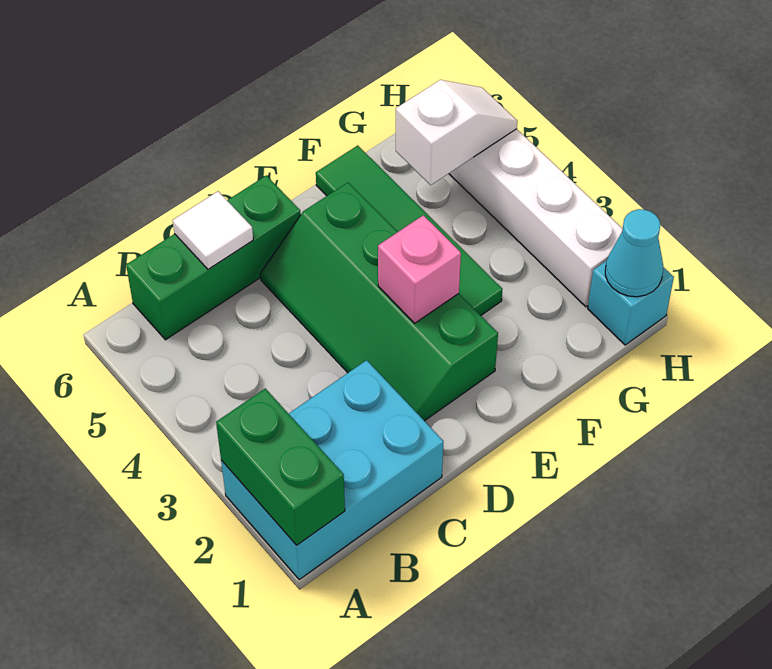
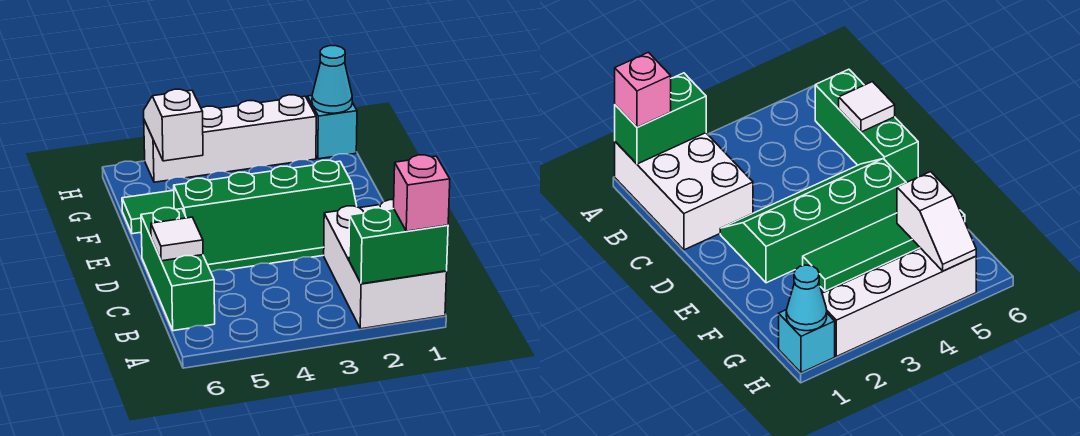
cyan brick A1:C2 level 1 -> white brick A1:C2 level 1
pink brick E3 level 2 -> pink brick A1 level 3

